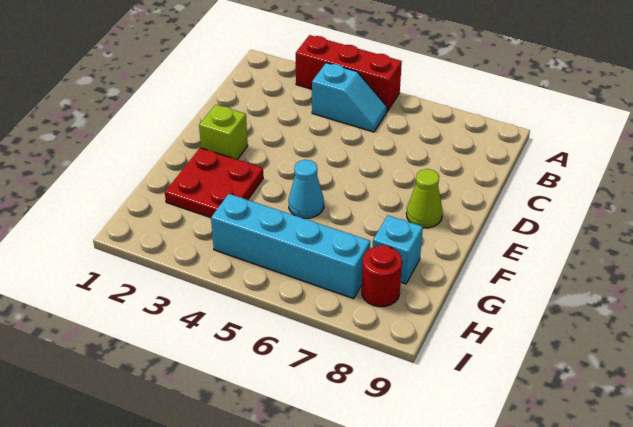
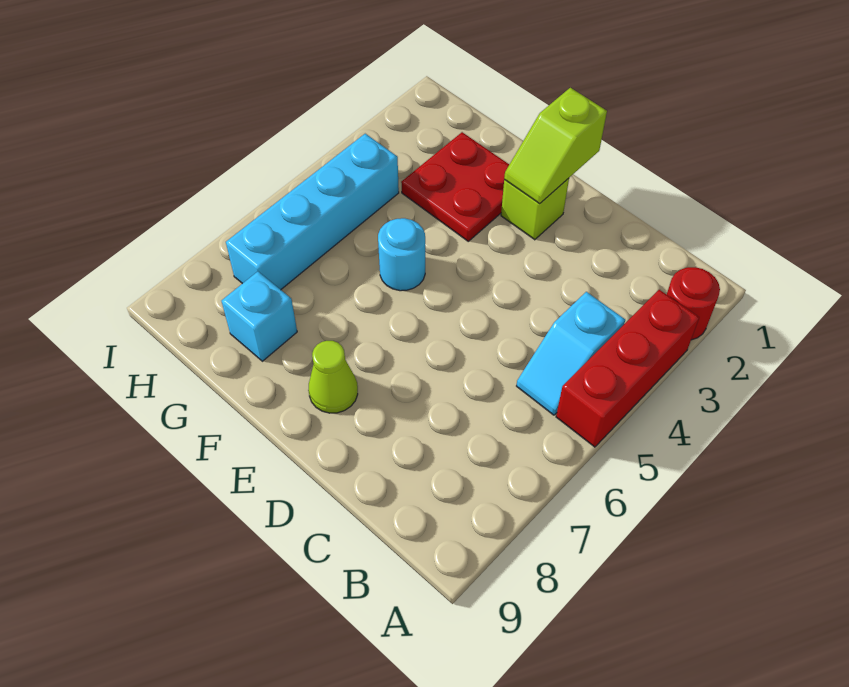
none -> lime slope E1:E2 level 2 top 1
cyan cone F5 level 1 -> cyan round brick F5 level 1
red round brick H8 level 1 -> red round brick A2 level 1

